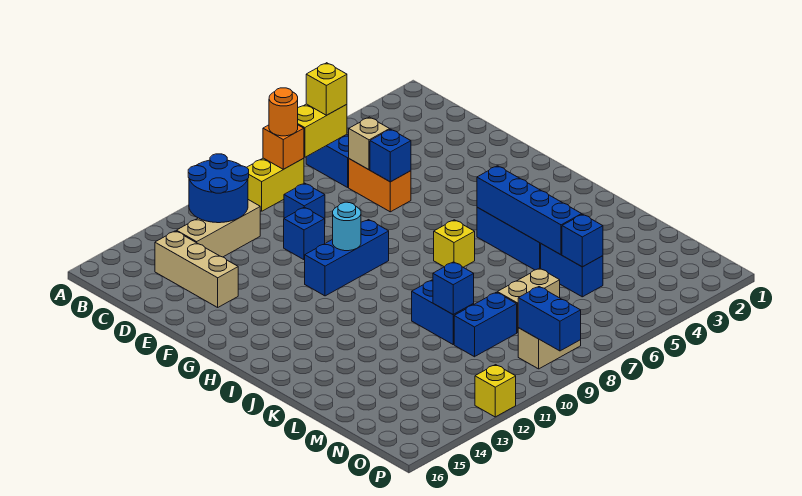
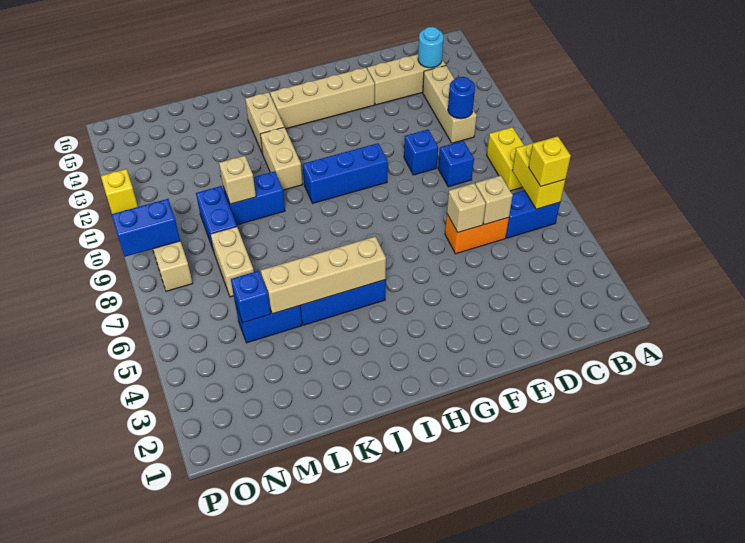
orange brick B8 level 2 -> none
orange round brick B8 level 3 -> none
blue round brick B11:C12 level 2 -> blue round brick C11 level 2
blue brick E6 level 2 -> tan brick E6 level 2
none -> tan brick F14:I14 level 1
blue brick G9:G11 level 1 -> blue brick G10:I10 level 1
cyan round brick G10 level 2 -> cyan round brick C14 level 2
blue brick I5:L5 level 2 -> tan brick I5:L5 level 2
yellow brick I7 level 1 -> none
none -> tan brick J11:J12 level 1
none -> tan brick J13:J14 level 1
blue brick L10 level 2 -> tan brick L10 level 2

